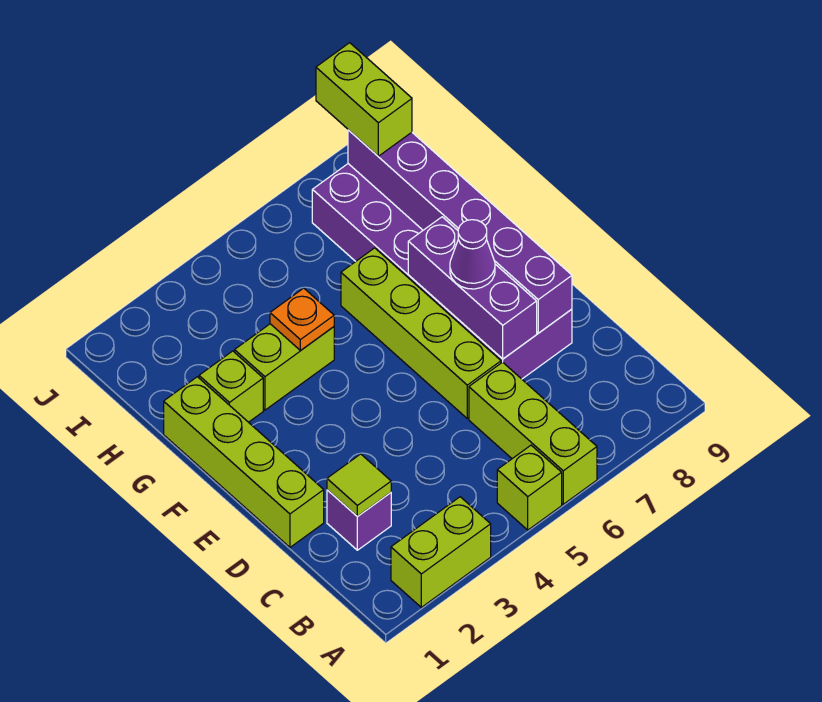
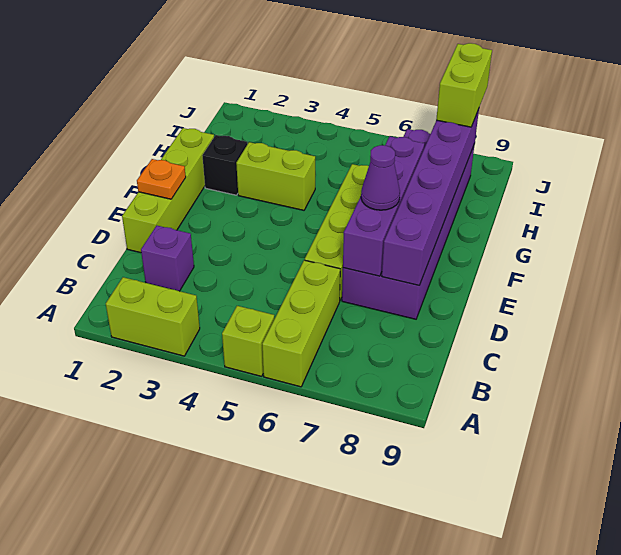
lime tile C2 level 2 -> none
purple brick D7:F7 level 2 -> purple brick D7:G7 level 2
lime brick G2 level 1 -> black brick G2 level 1
orange plate G4 level 2 -> orange plate E1 level 2

